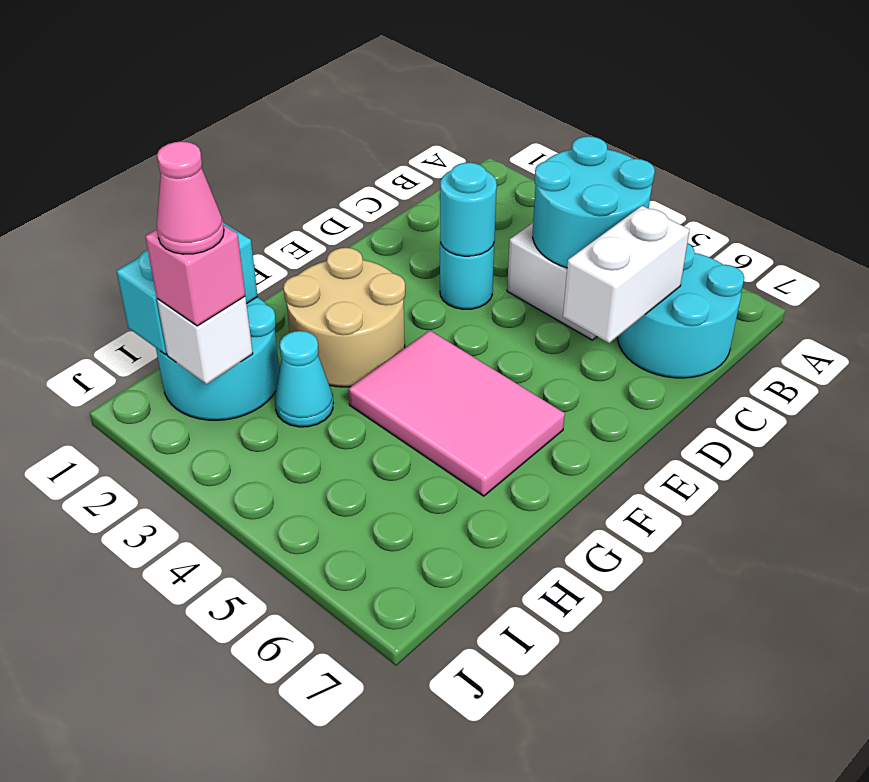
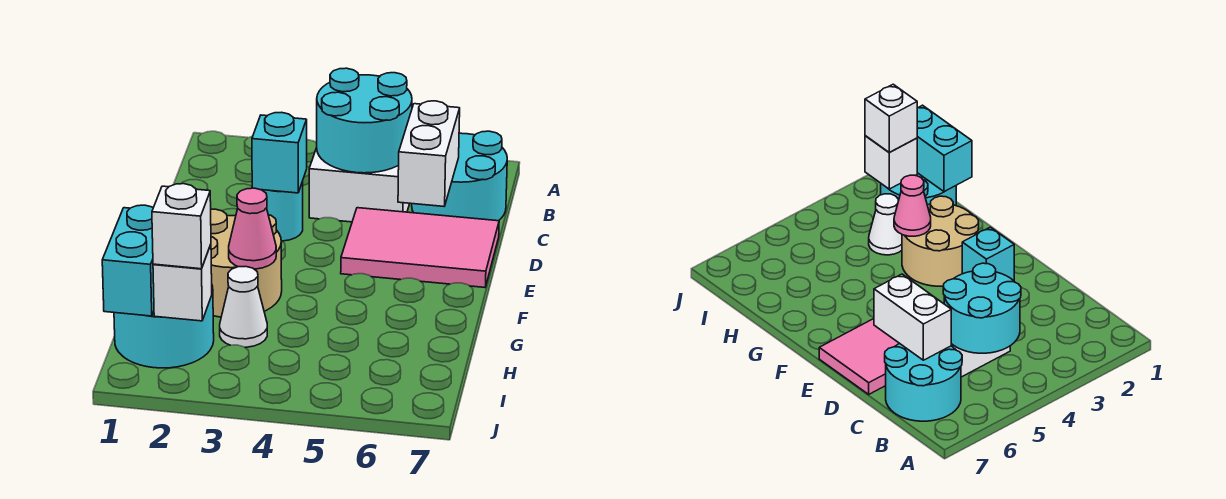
cyan round brick D3 level 2 -> cyan brick D3 level 2
pink tile F4:G6 level 1 -> pink tile D5:E7 level 1
cyan cone H3 level 1 -> white cone H3 level 1
pink brick I2 level 3 -> white brick I2 level 3
pink cone I2 level 4 -> pink cone G3 level 2

